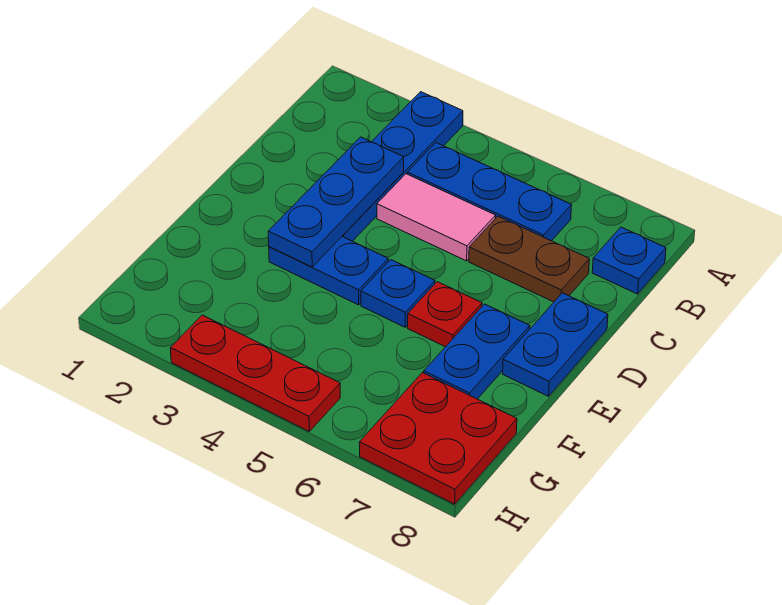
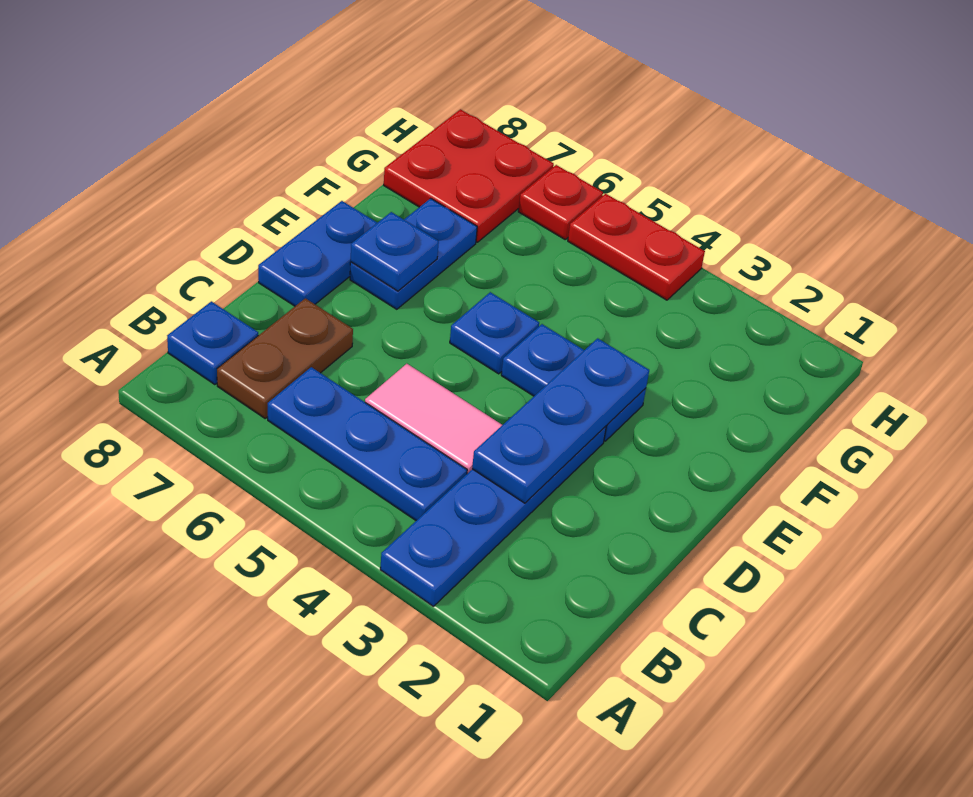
brown plate C6:C7 level 1 -> brown plate B7:C7 level 1
red plate E6 level 1 -> red plate H6 level 1
none -> blue plate E7 level 2
red plate H3:H5 level 1 -> red plate H4:H5 level 1

